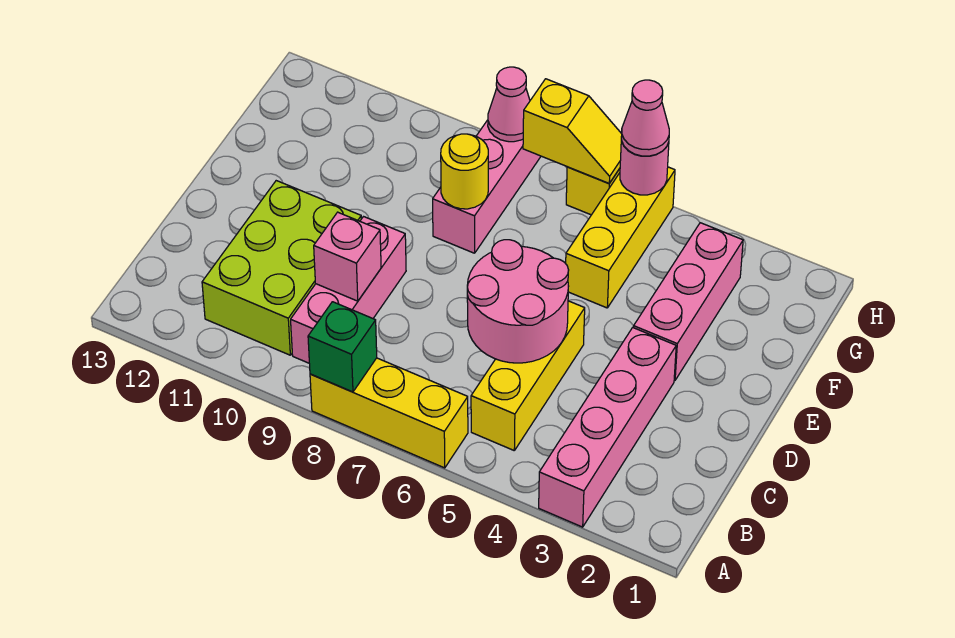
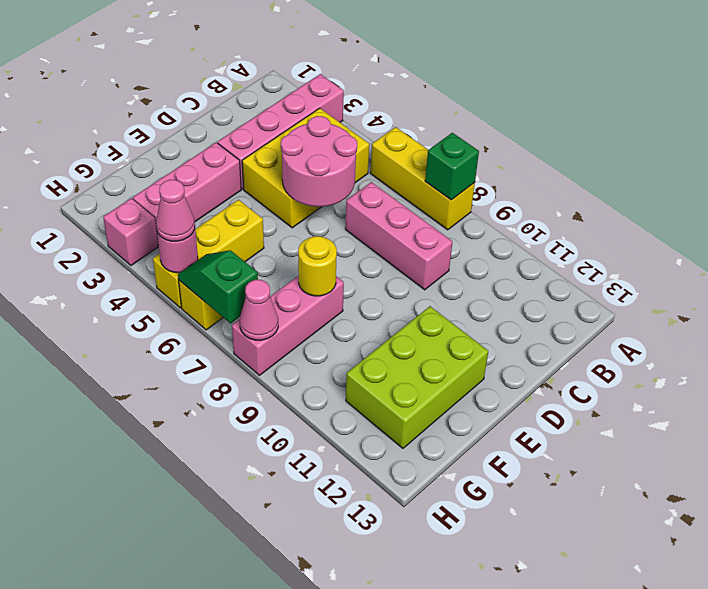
yellow brick B5:D5 level 1 -> yellow brick B4:D5 level 1
pink brick B9:D9 level 1 -> pink brick C7:C9 level 1
lime brick B10:D11 level 1 -> lime brick E11:G12 level 1
pink brick C9 level 2 -> pink brick H3 level 1
yellow slope H6:H7 level 2 top 7 -> green slope H6:H7 level 2 top 7

